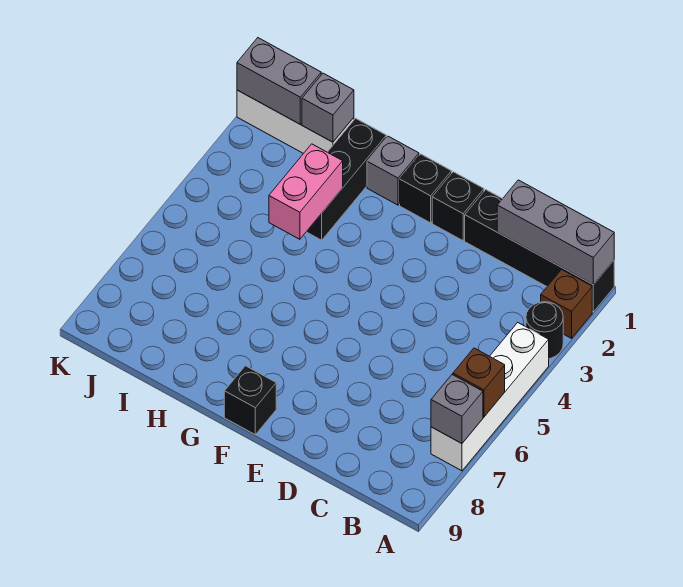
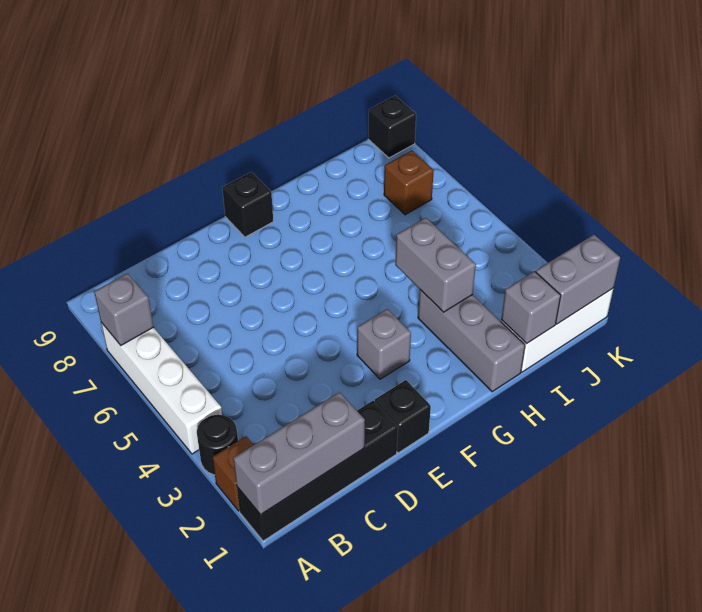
brown brick A6 level 2 -> brown brick J7 level 1
black brick F1 level 1 -> black brick K9 level 1
grey brick G1 level 1 -> grey brick F3 level 1
black brick H1:H3 level 1 -> grey brick H1:H3 level 1
pink brick H3:H4 level 2 -> grey brick H3:H4 level 2

